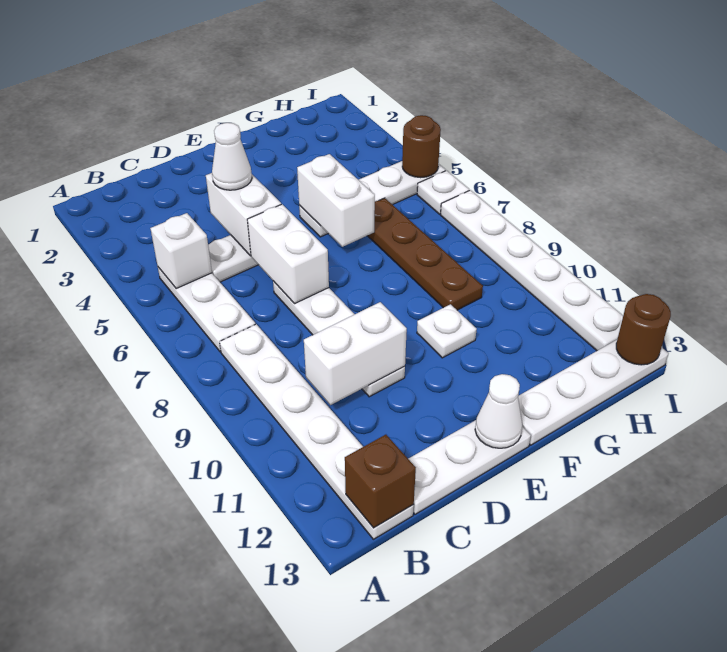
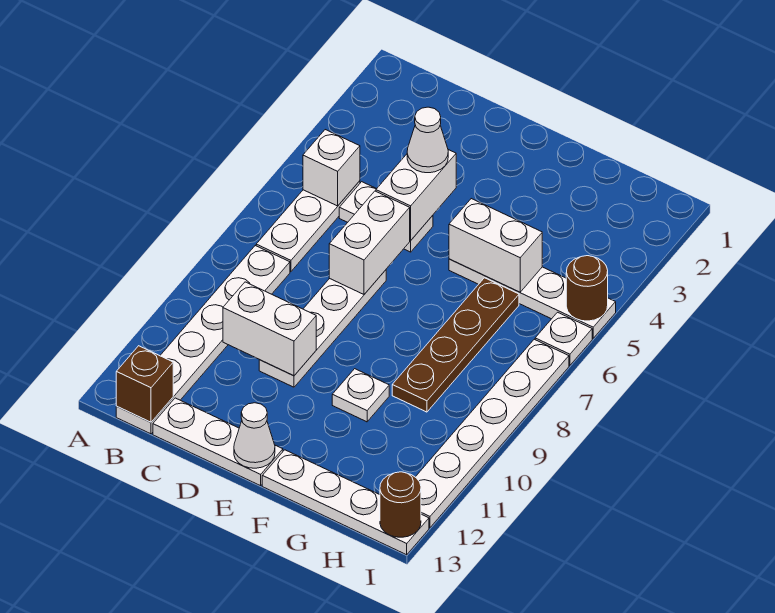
white brick F5:F6 level 2 -> white brick F5:G5 level 2

